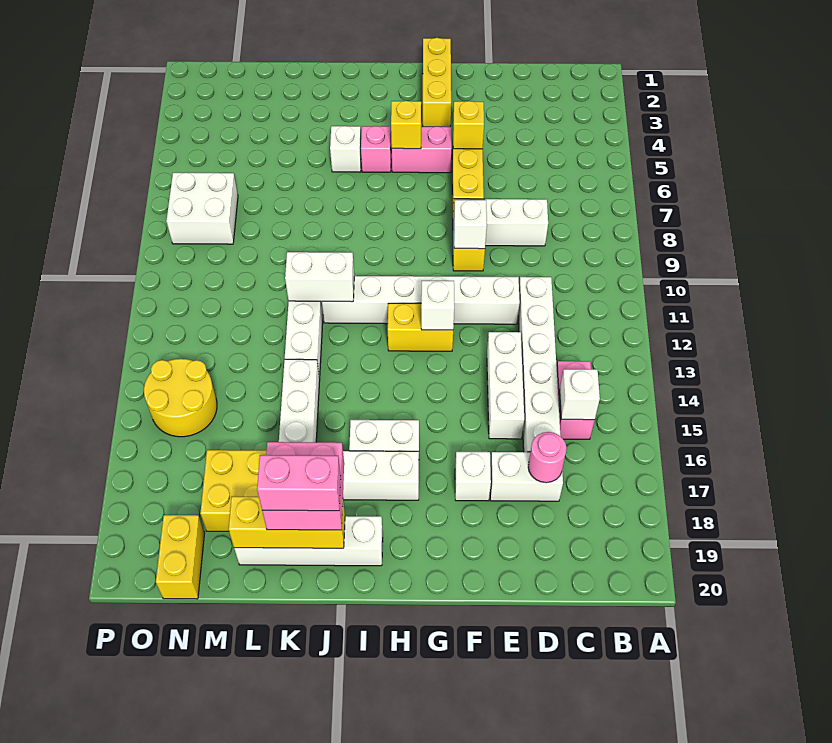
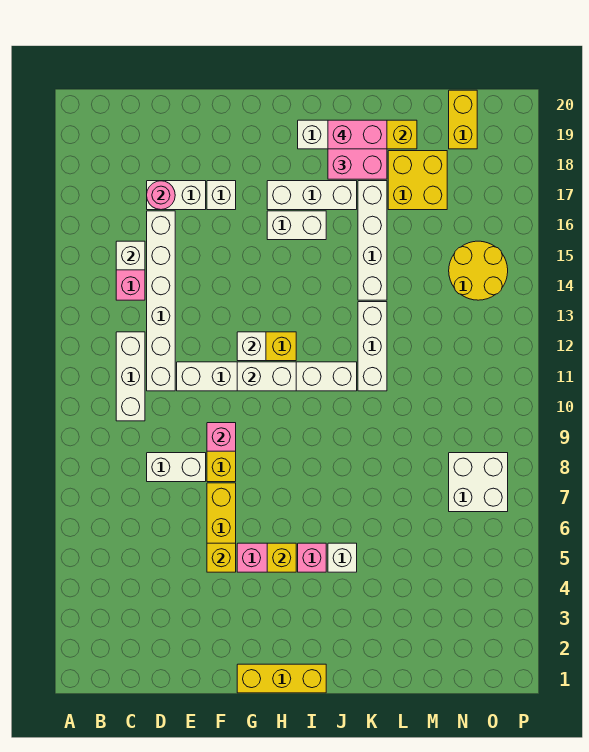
white brick E13:E15 level 1 -> white brick C10:C12 level 1
white brick F9 level 2 -> pink brick F9 level 2
yellow brick G1:G3 level 1 -> yellow brick G1:I1 level 1
white brick J11:K11 level 2 -> white brick G11:H11 level 2

